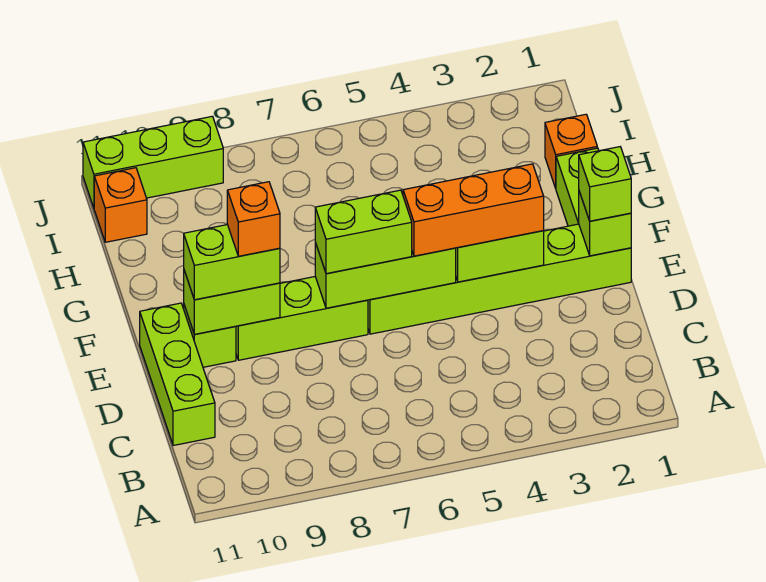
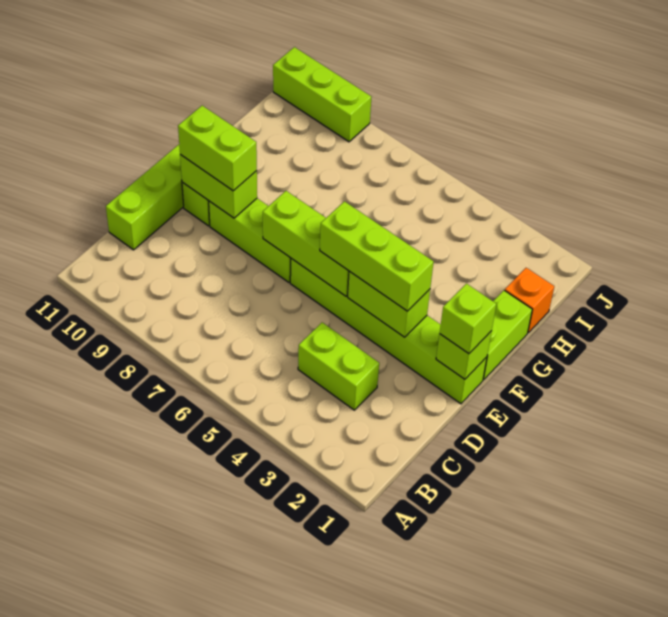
orange brick E3:E5 level 3 -> lime brick E3:E5 level 3
lime brick E6:E7 level 3 -> lime brick C3:C4 level 1
orange brick E9 level 4 -> none
orange brick I11 level 1 -> none

